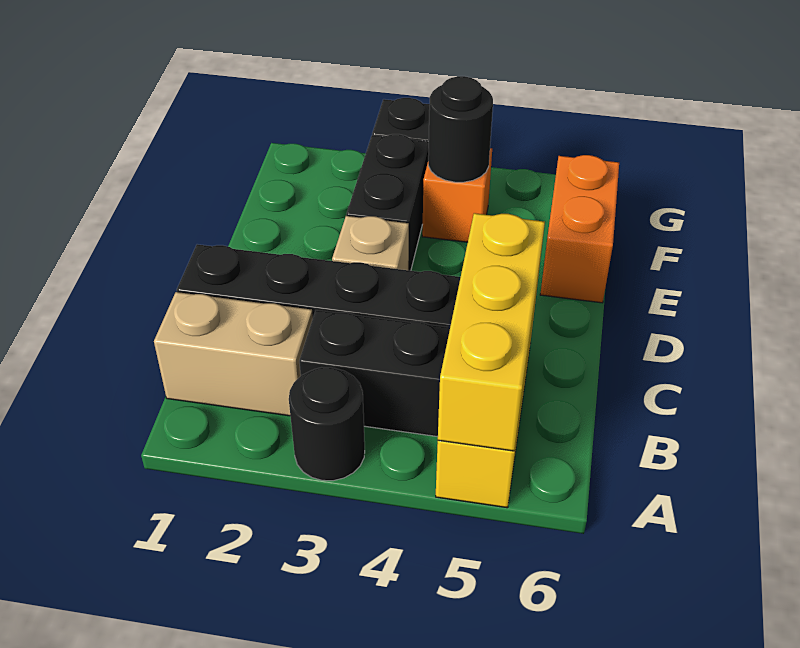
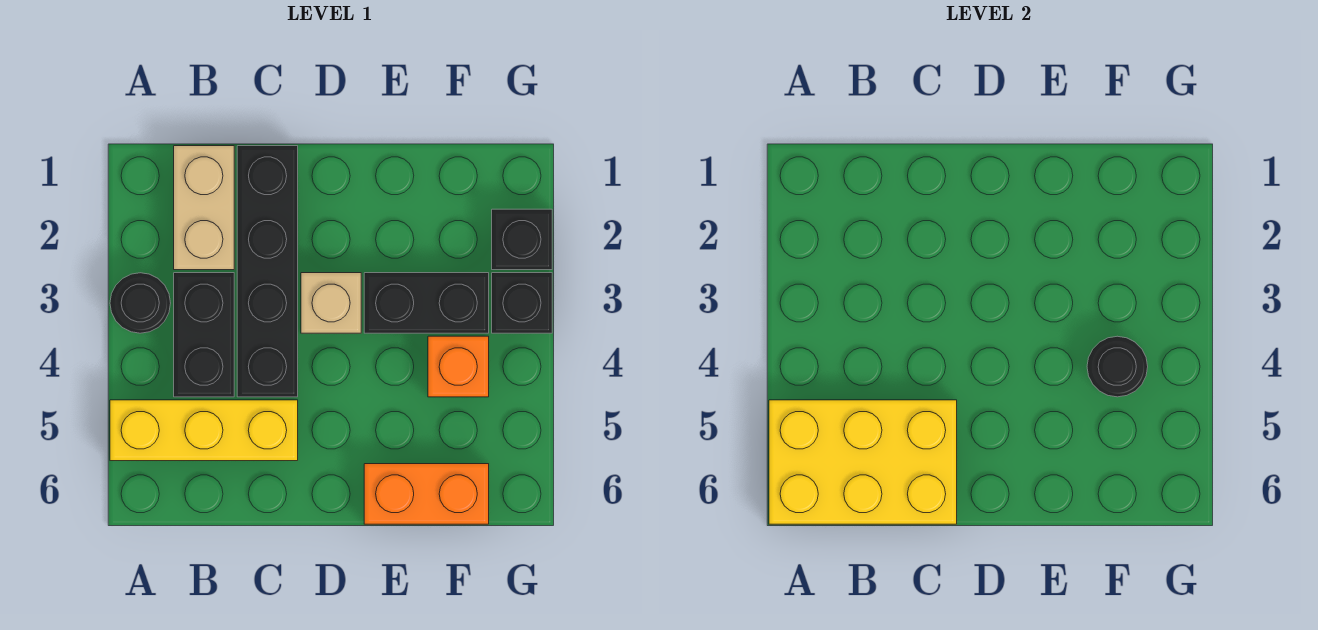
yellow brick A5:C5 level 2 -> yellow brick A5:C6 level 2
none -> black brick G2 level 1

